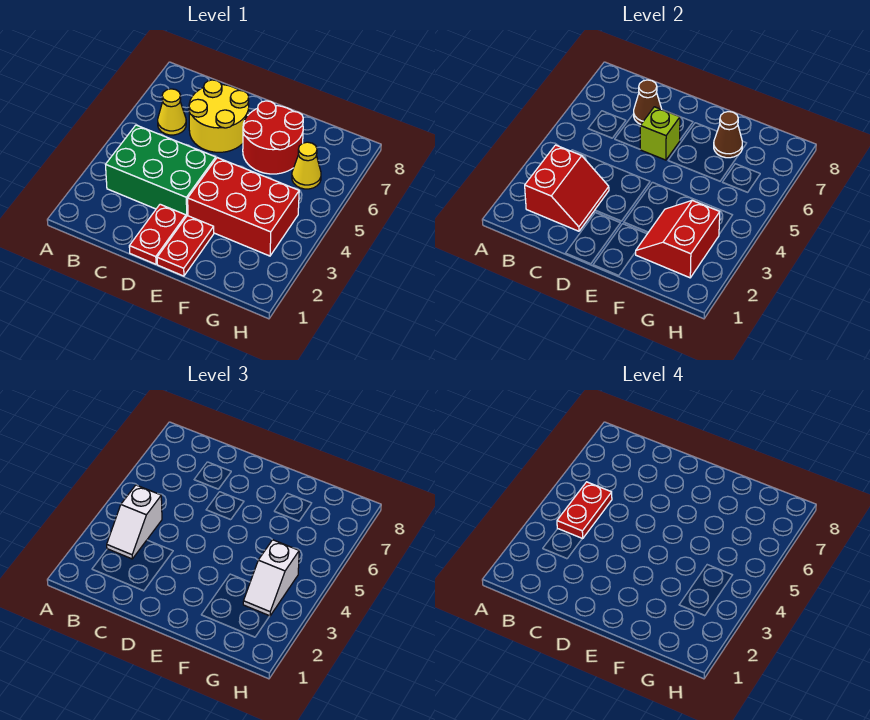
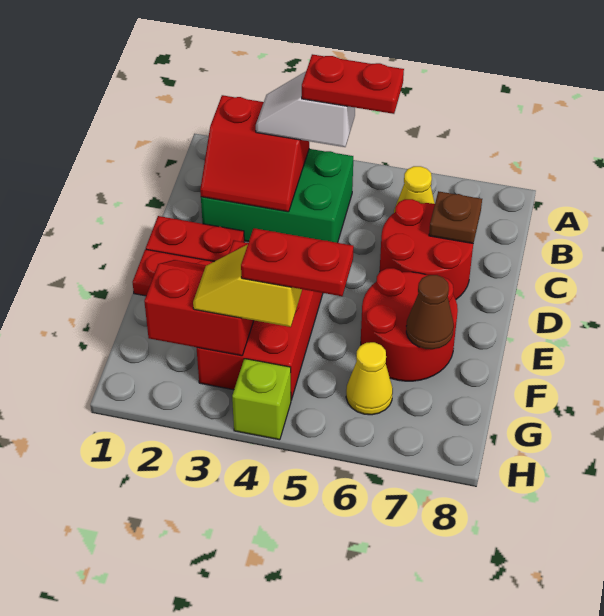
green brick B3:D4 level 1 -> green brick B2:C4 level 1
yellow round brick C6:D7 level 1 -> red round brick C6:D7 level 1
brown cone C7 level 2 -> brown plate C7 level 2
lime brick D6 level 2 -> lime brick H4 level 1
white slope G3:G4 level 3 top 4 -> yellow slope G3:G4 level 3 top 4
none -> red plate G4:G5 level 4

